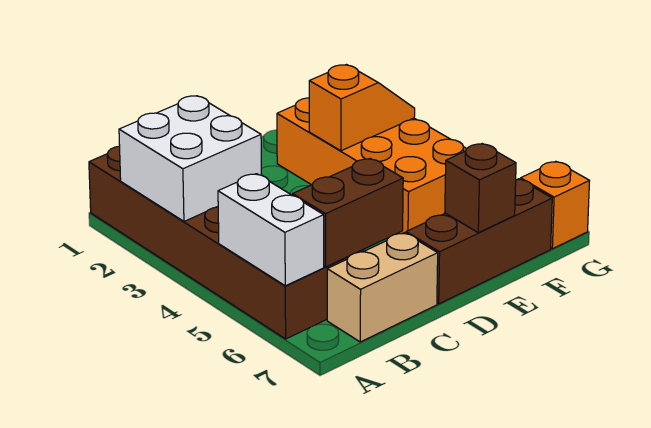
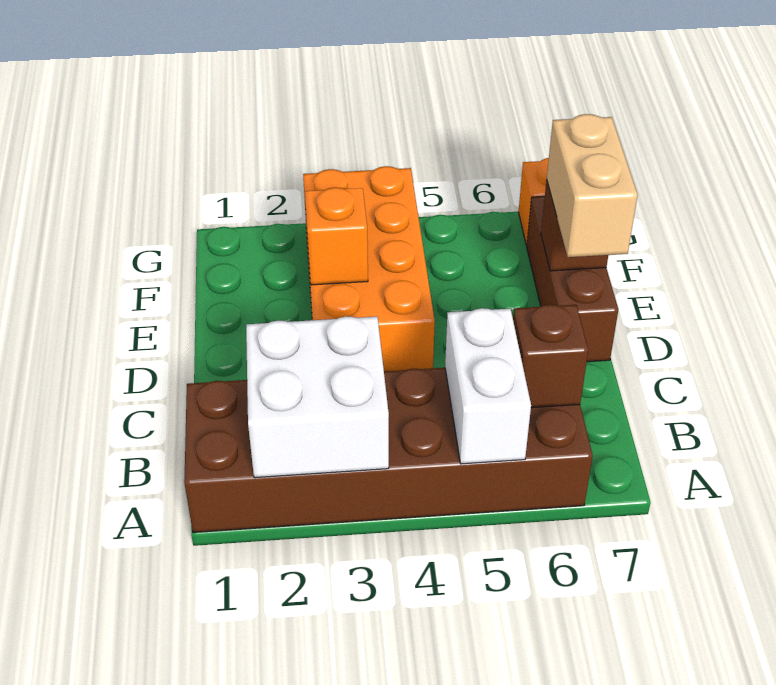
white brick A5:A6 level 2 -> white brick A5:B5 level 2
brown brick B6:C6 level 2 -> brown brick B6 level 2
tan brick B7:C7 level 1 -> tan brick D7:E7 level 3
orange brick E2:F5 level 1 -> orange brick D3:G4 level 1

